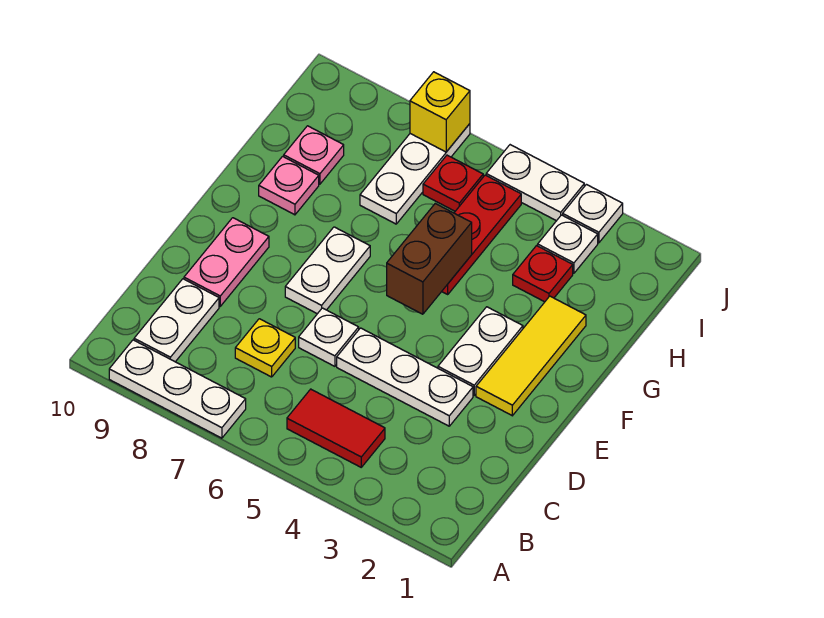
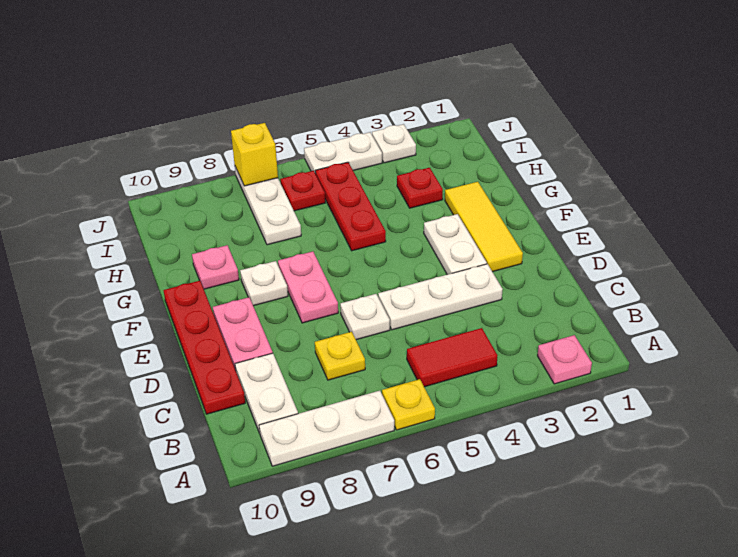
none -> yellow plate A6 level 1
none -> red plate C10:F10 level 1
white plate E7:F7 level 1 -> pink plate E7:F7 level 1
brown brick F5:G5 level 2 -> none
pink plate H9 level 1 -> pink plate A2 level 1
white plate I3 level 1 -> white plate F8 level 1

